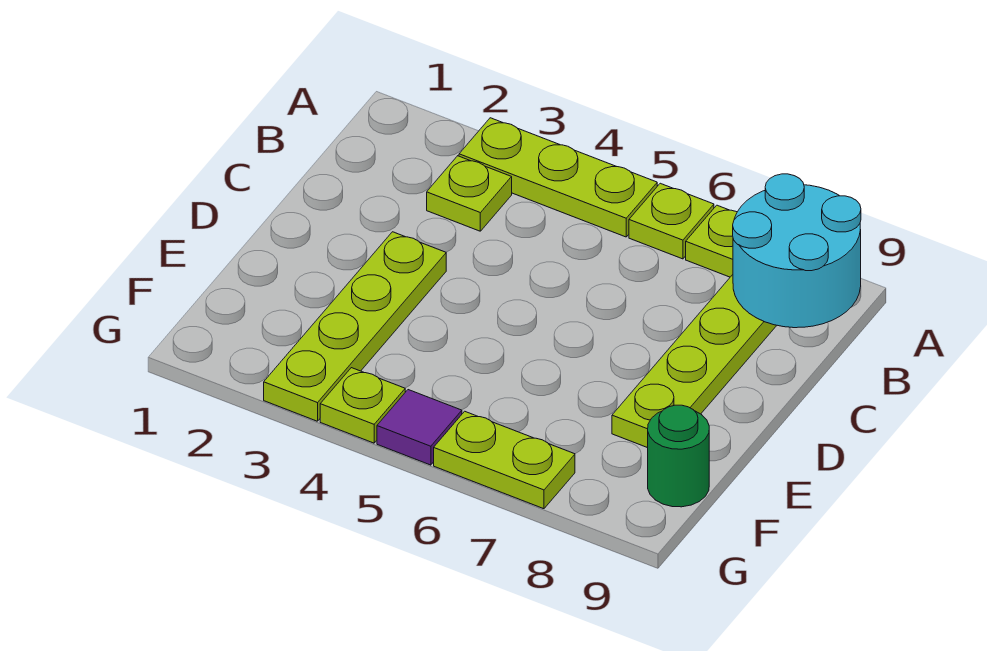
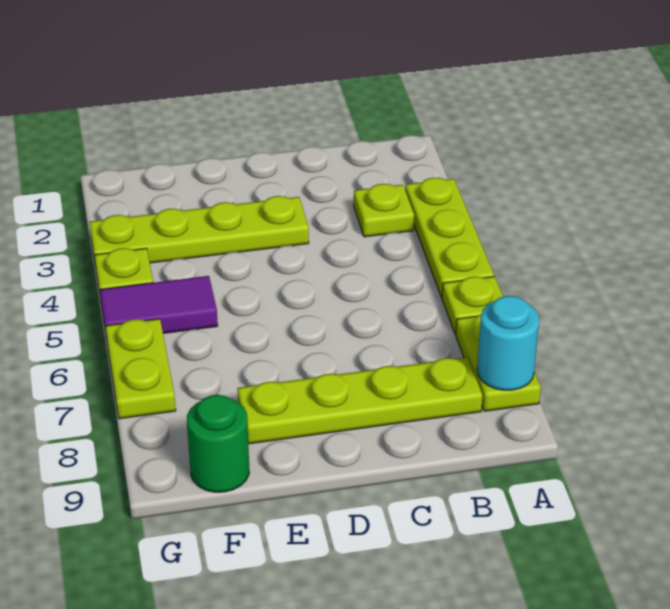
cyan round brick A8:B9 level 2 -> cyan round brick A8 level 2
purple tile G5 level 1 -> purple tile F5:G5 level 1

